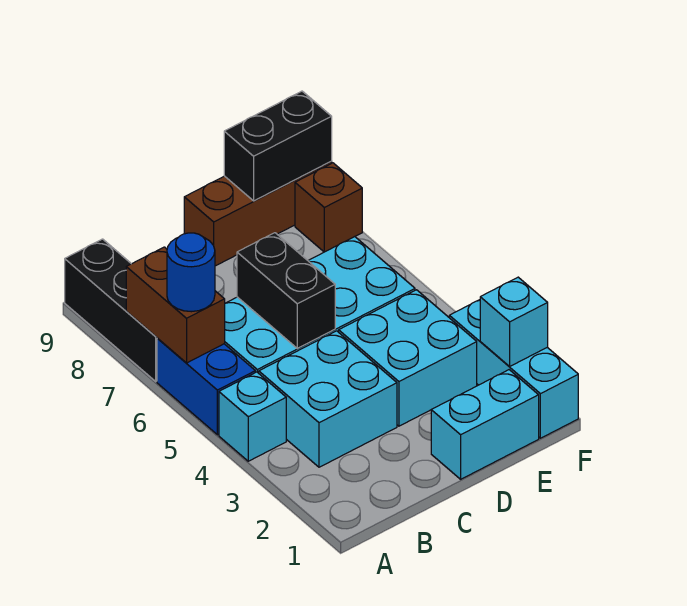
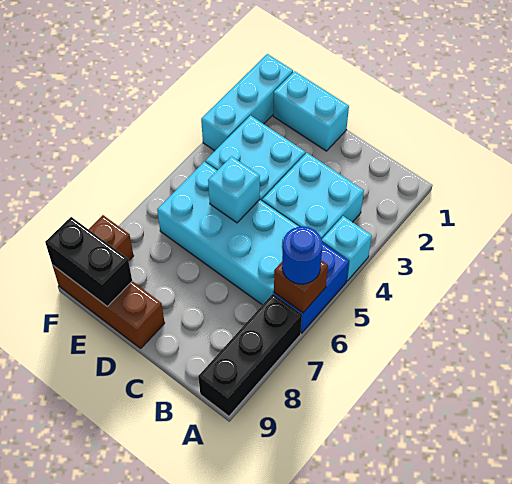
brown brick A6:A7 level 2 -> brown brick A6 level 2
black brick C5:C6 level 2 -> none
cyan brick F2 level 2 -> cyan brick D5 level 2

